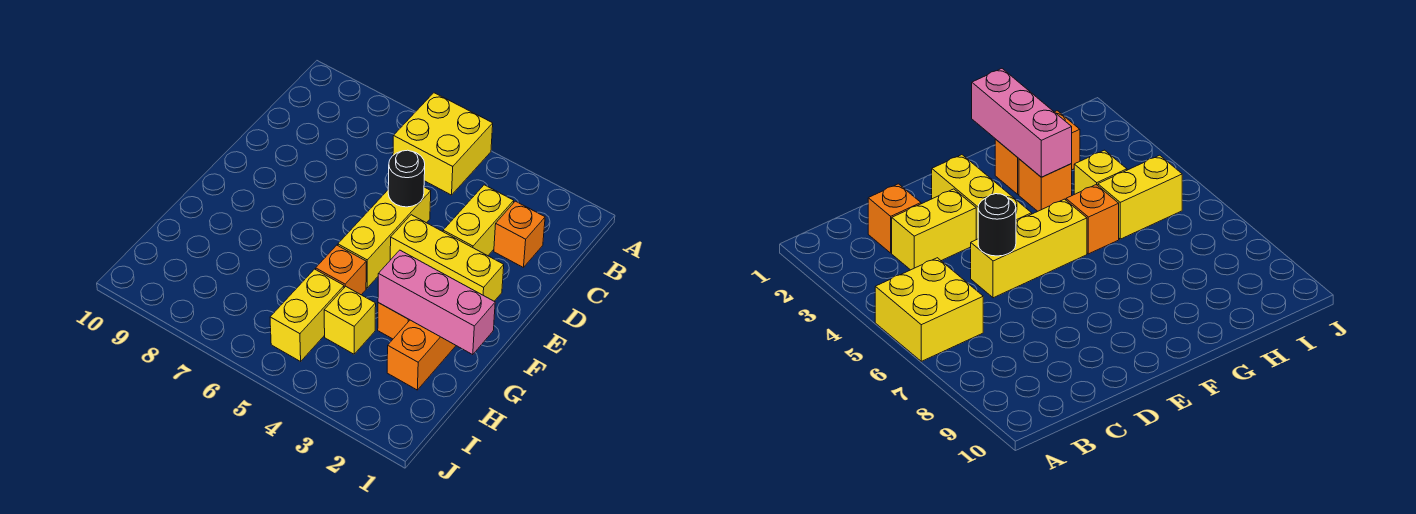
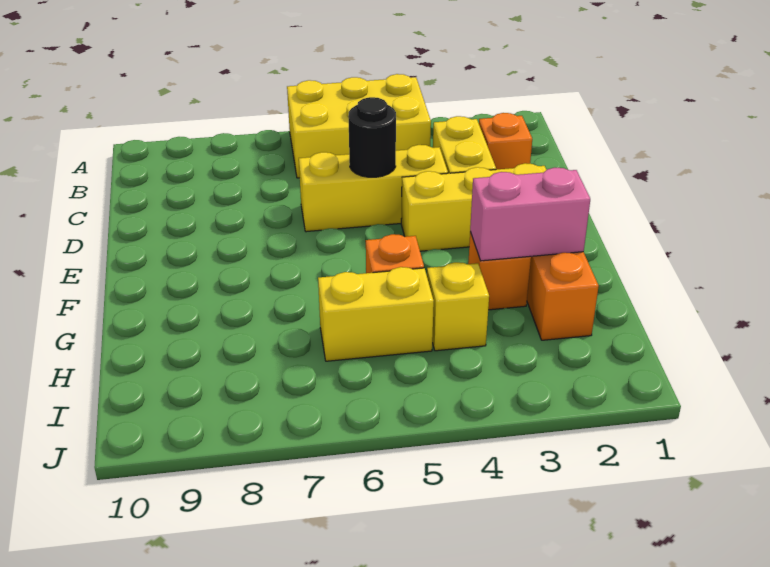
yellow brick A5:B6 level 1 -> yellow brick A4:B6 level 1
yellow brick D5:F5 level 1 -> yellow brick D4:D6 level 1
pink brick G1:G3 level 2 -> pink brick G2:G3 level 2
yellow brick H5:I5 level 1 -> yellow brick H5:H6 level 1

